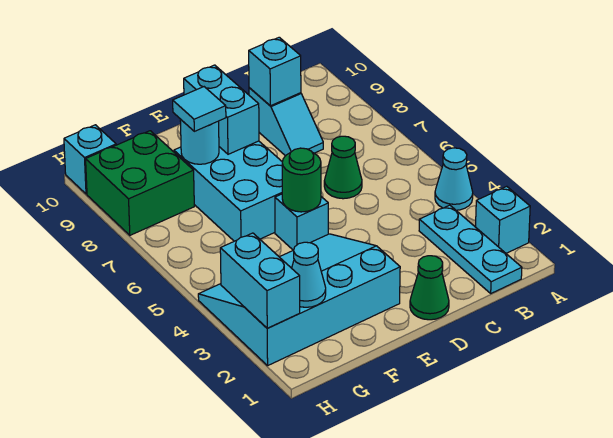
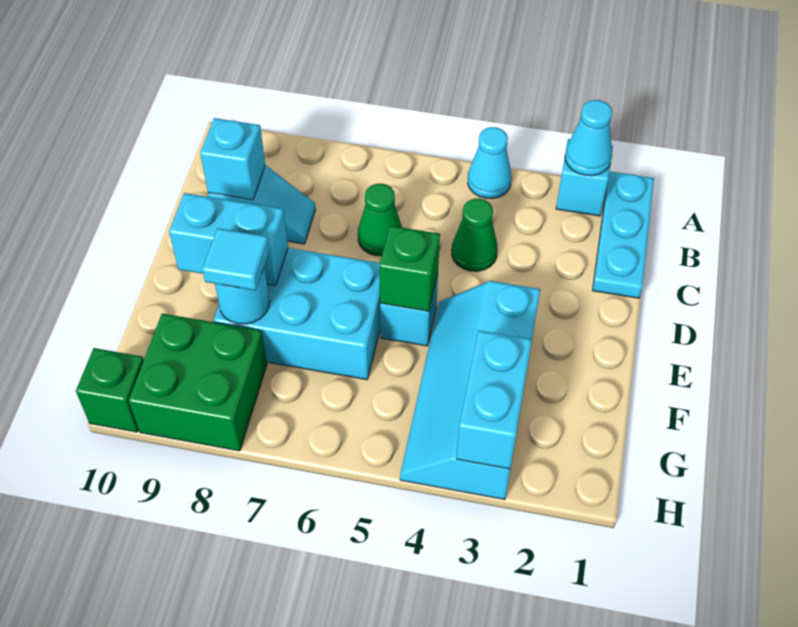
cyan plate B1:B3 level 1 -> cyan plate A1:C1 level 1
green cone D1 level 1 -> green cone C4 level 1
cyan slope E2:H4 level 1 top 2 -> cyan slope E3:H4 level 1 top 3
green round brick E5 level 2 -> green brick E5 level 2
cyan cone G2 level 2 -> cyan cone A2 level 2
cyan brick H2:H3 level 2 -> cyan brick G3:H3 level 2
cyan brick H10 level 1 -> green brick H10 level 1

